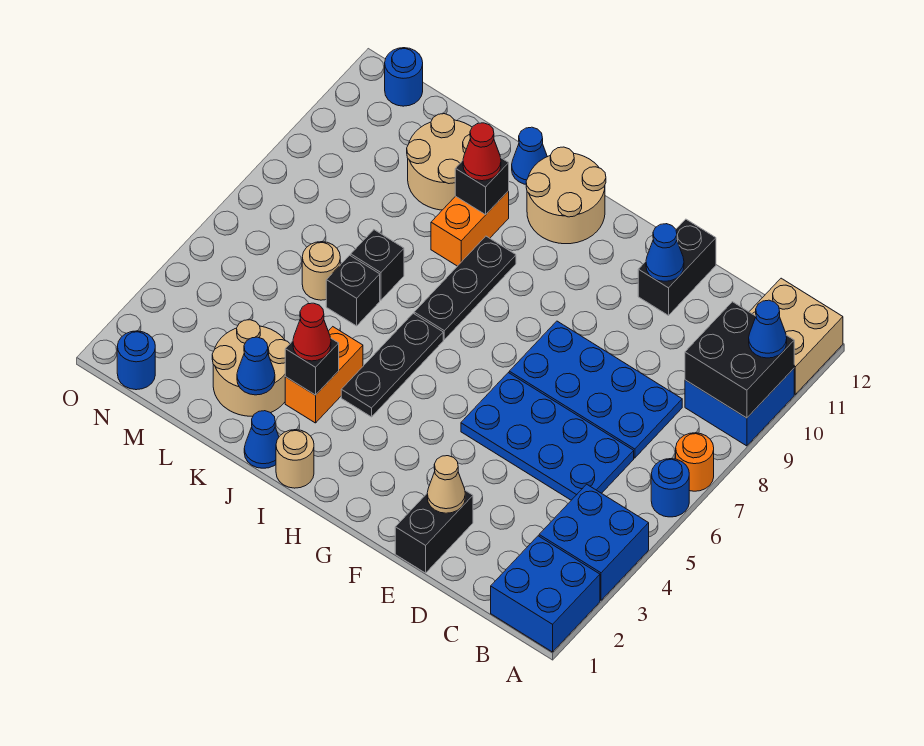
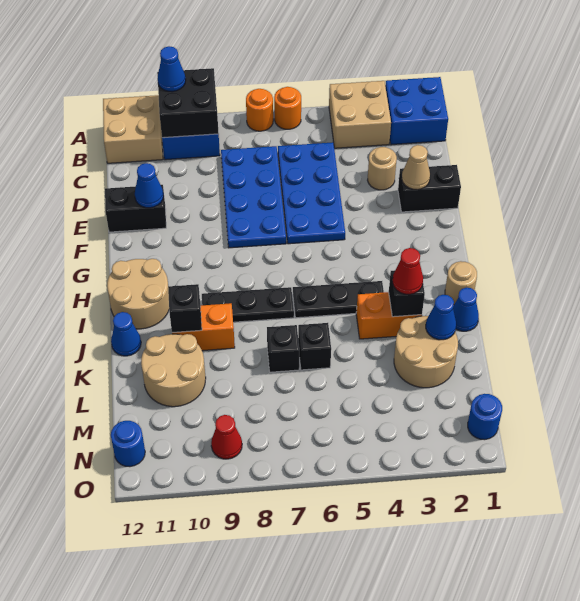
blue brick A3:B4 level 1 -> tan brick A3:B4 level 1
blue round brick A6 level 1 -> orange round brick A6 level 1
red cone J10 level 3 -> red cone N9 level 1
tan round brick L6 level 1 -> tan round brick D3 level 1

